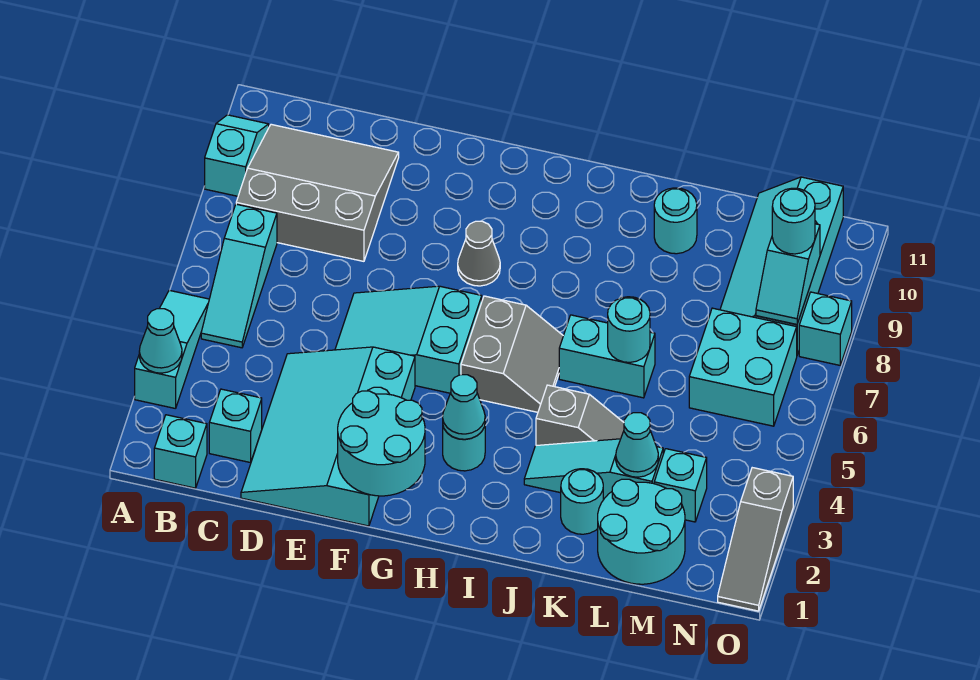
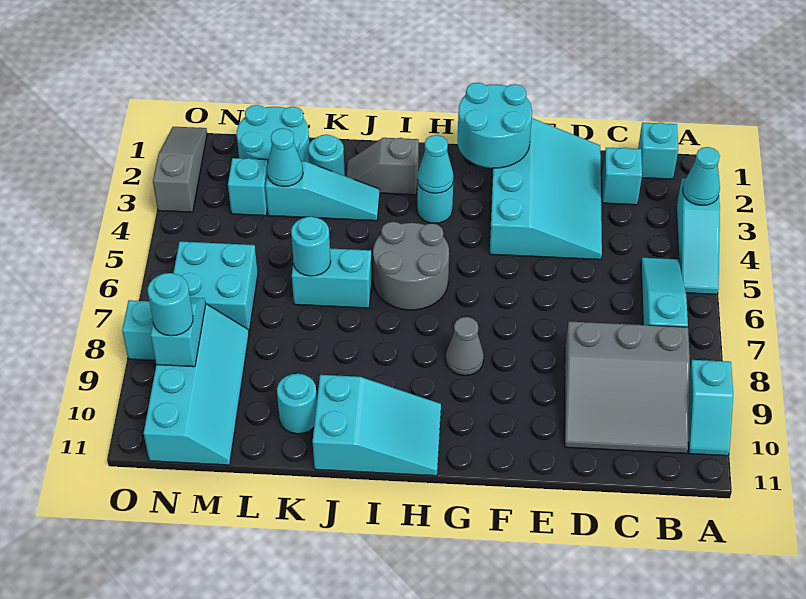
cyan slope E5:G6 level 1 top G -> cyan slope H10:J11 level 1 top J
grey slope H5:I6 level 1 top H -> grey round brick H5:I6 level 1
grey slope J4:K4 level 1 top J -> grey slope I2:J2 level 1 top I

